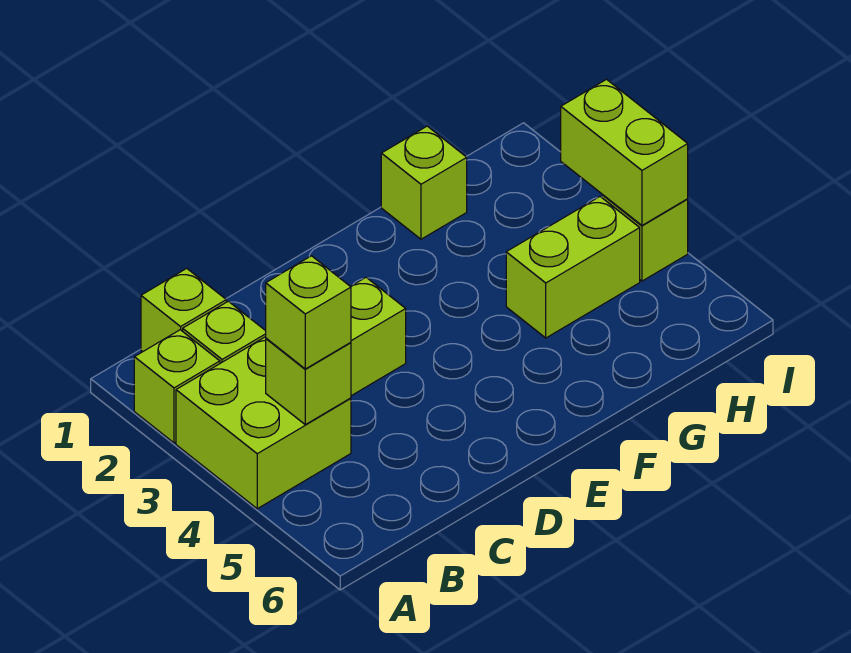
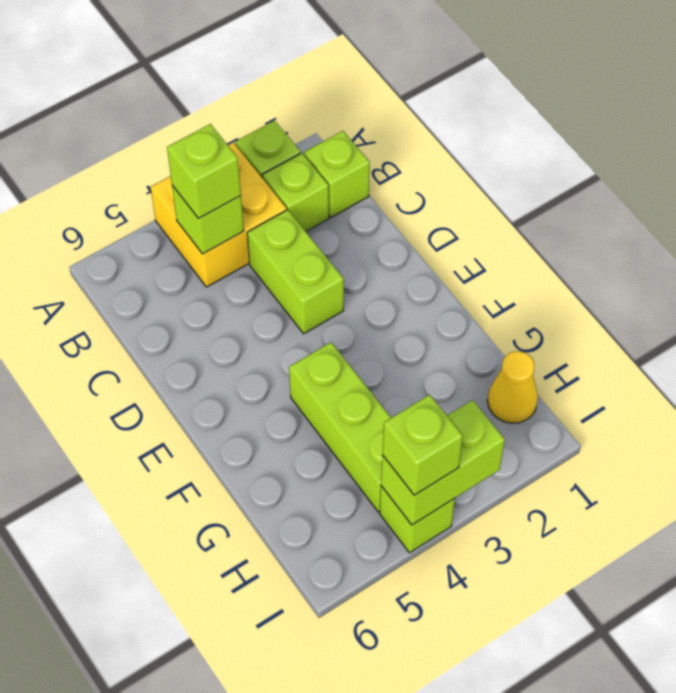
lime brick A3:B4 level 1 -> yellow brick A3:B4 level 1
lime brick G1 level 1 -> lime brick I4 level 3
lime brick G4:H4 level 1 -> lime brick F4:H4 level 1
none -> yellow cone H1 level 1

